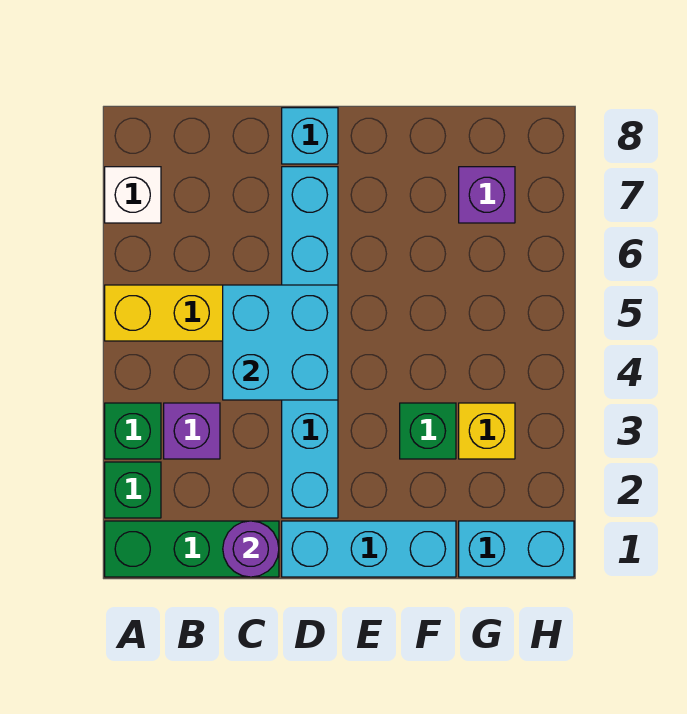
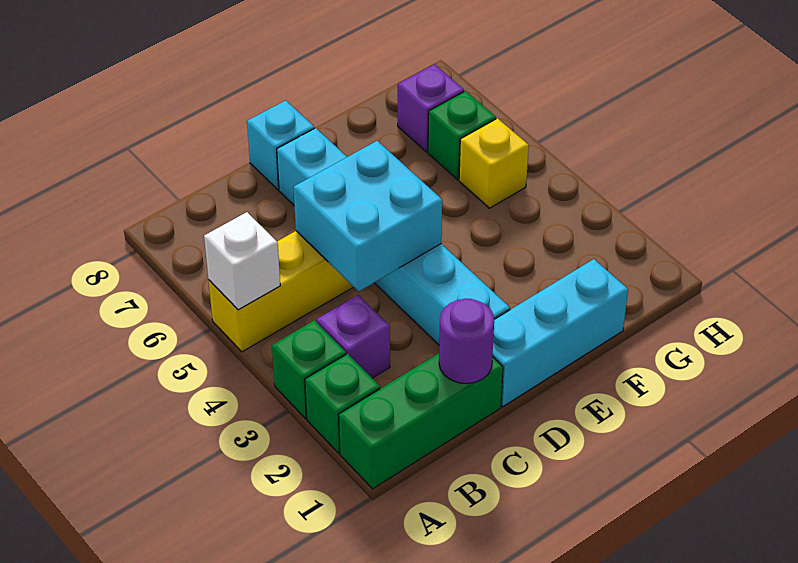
white brick A7 level 1 -> white brick A5 level 2
green brick F3 level 1 -> green brick G6 level 1
cyan brick G1:H1 level 1 -> none
yellow brick G3 level 1 -> yellow brick G5 level 1

